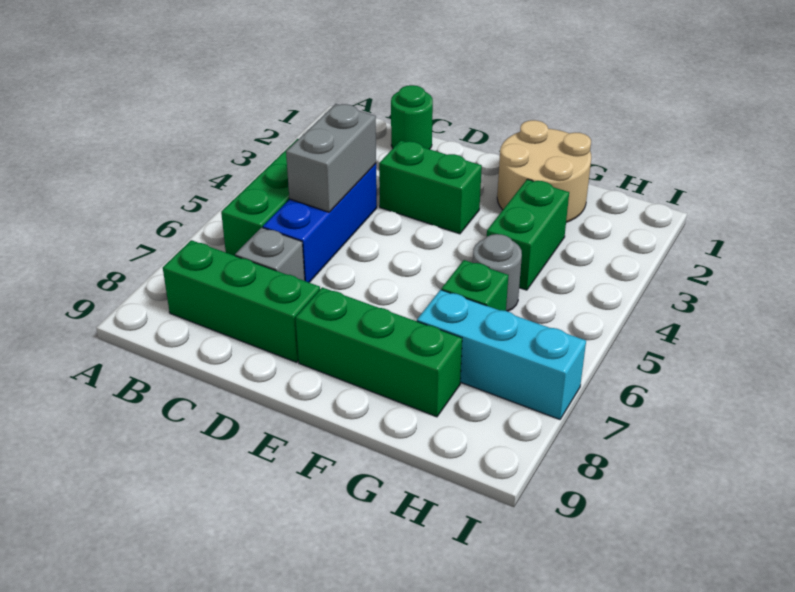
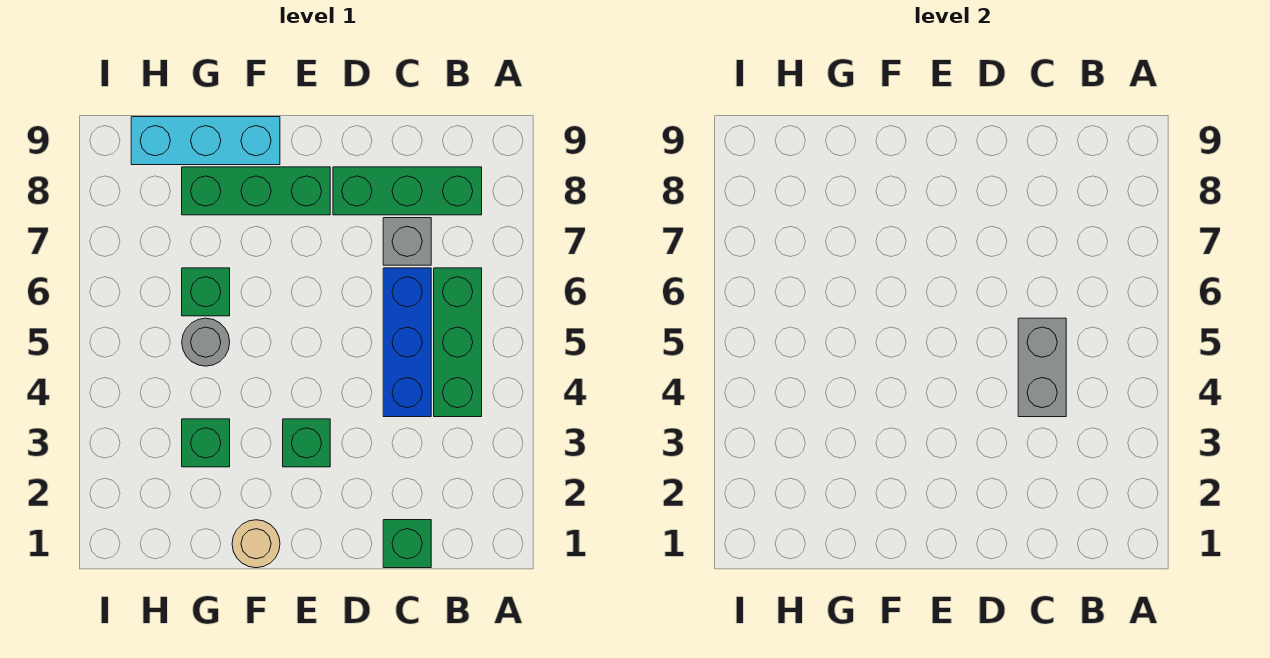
green round brick C1 level 1 -> green brick C1 level 1
green brick D3:E3 level 1 -> green brick E3 level 1
tan round brick F1:G2 level 1 -> tan round brick F1 level 1
green brick G3:G4 level 1 -> green brick G3 level 1
cyan brick G7:I7 level 1 -> cyan brick F9:H9 level 1

